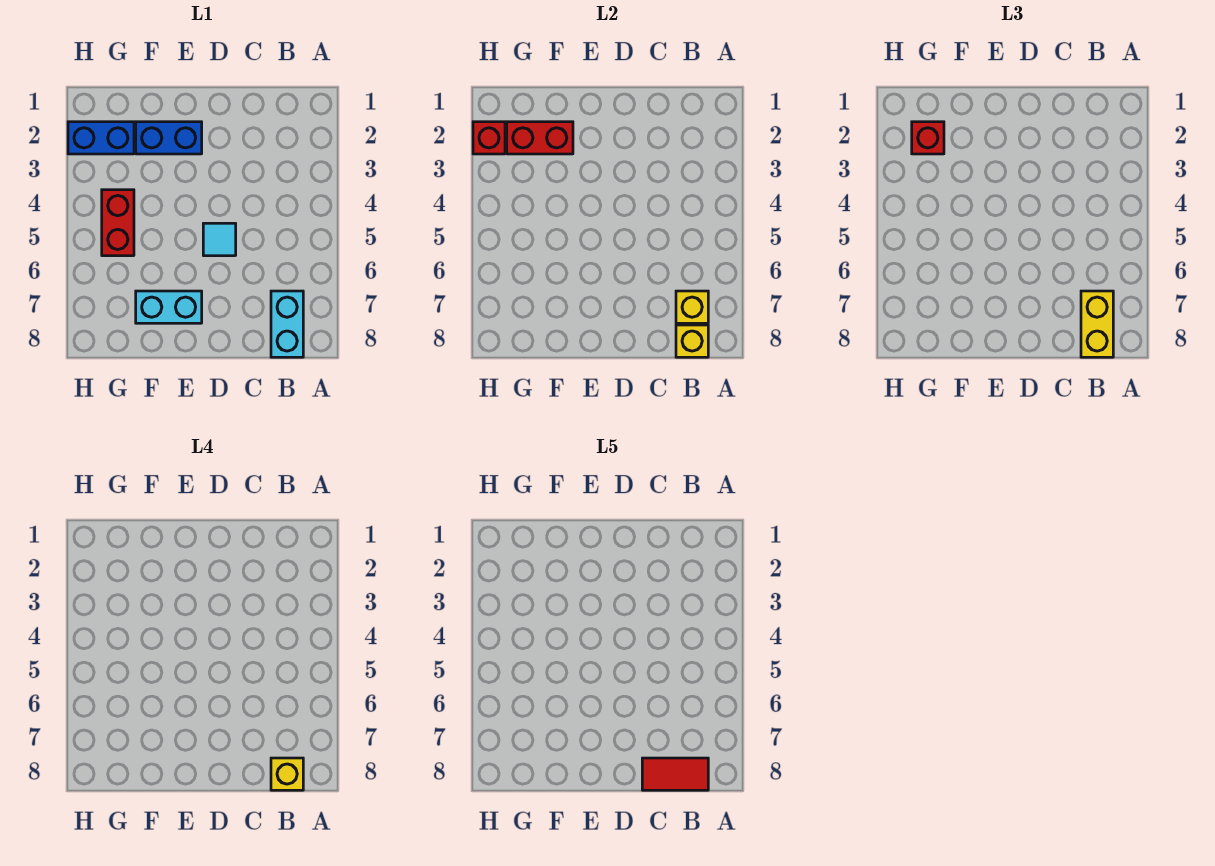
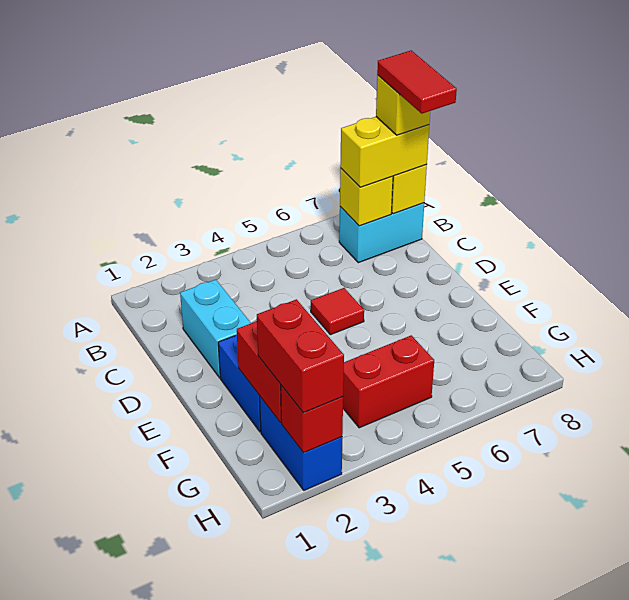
cyan tile D5 level 1 -> red tile D5 level 1
cyan brick E7:F7 level 1 -> cyan brick C2:D2 level 1
red brick G2 level 3 -> red brick G2:H2 level 3

